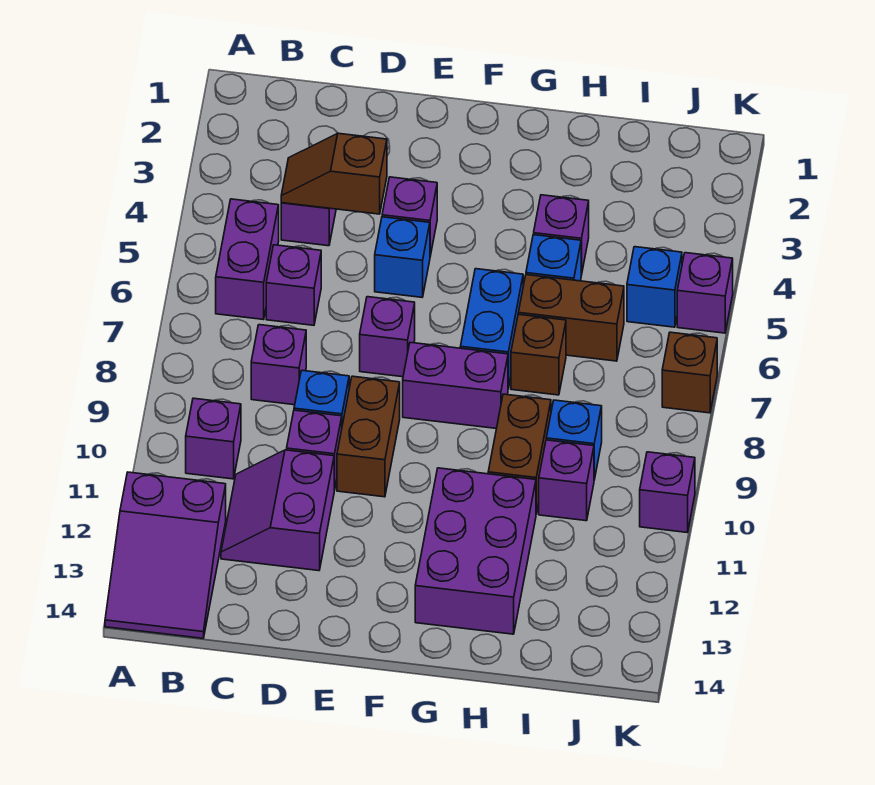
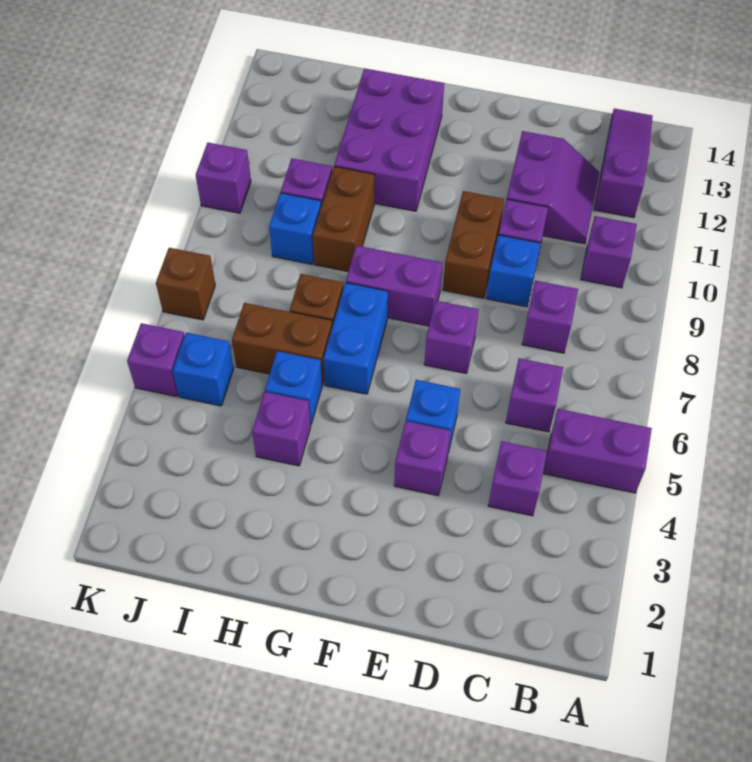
purple slope A12:B14 level 1 top 12 -> purple slope B12:B14 level 1 top 12
purple brick B5:B6 level 1 -> purple brick A5:B5 level 1
brown slope C4:D4 level 2 top D -> none

